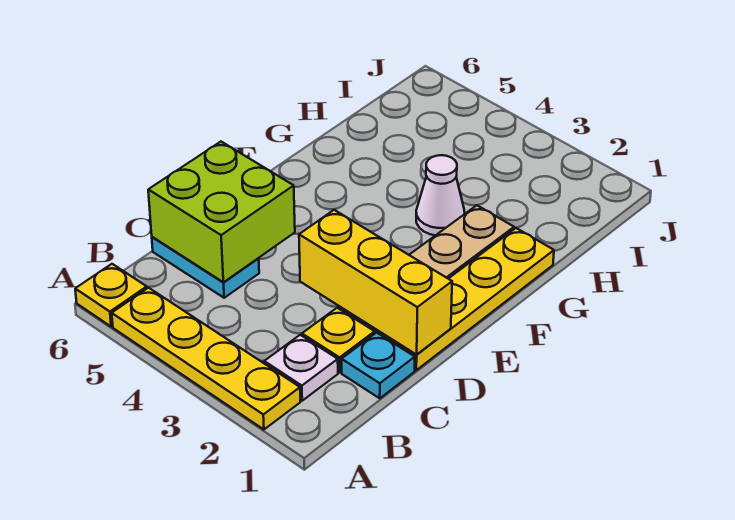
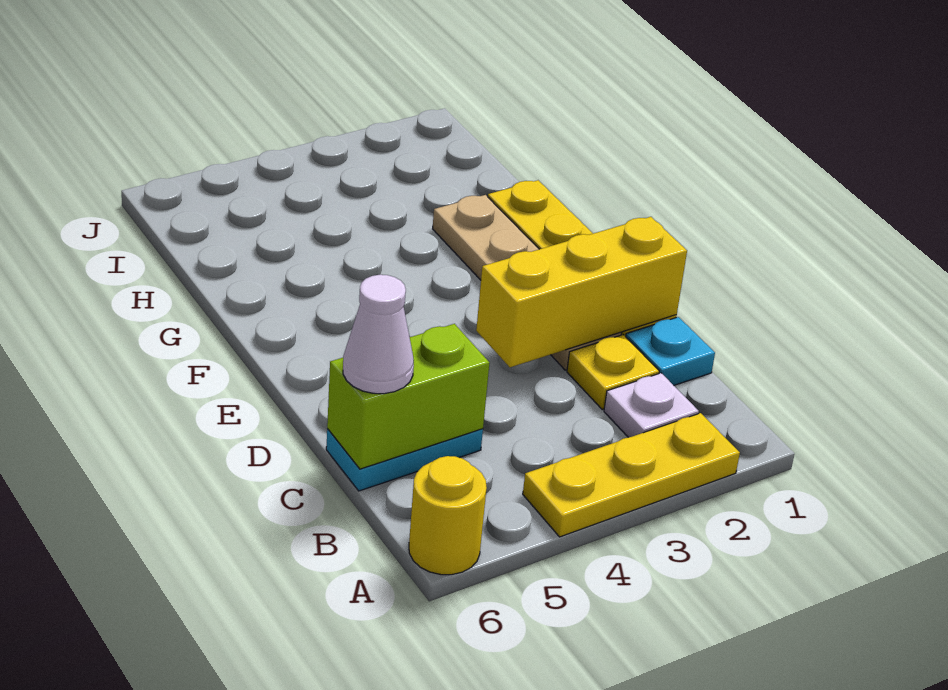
yellow plate A2:A5 level 1 -> yellow plate A2:A4 level 1
yellow plate A6 level 1 -> yellow round brick A6 level 1
lime brick C5:D6 level 2 -> lime brick C5:C6 level 2
white cone G3 level 1 -> white cone C6 level 3

